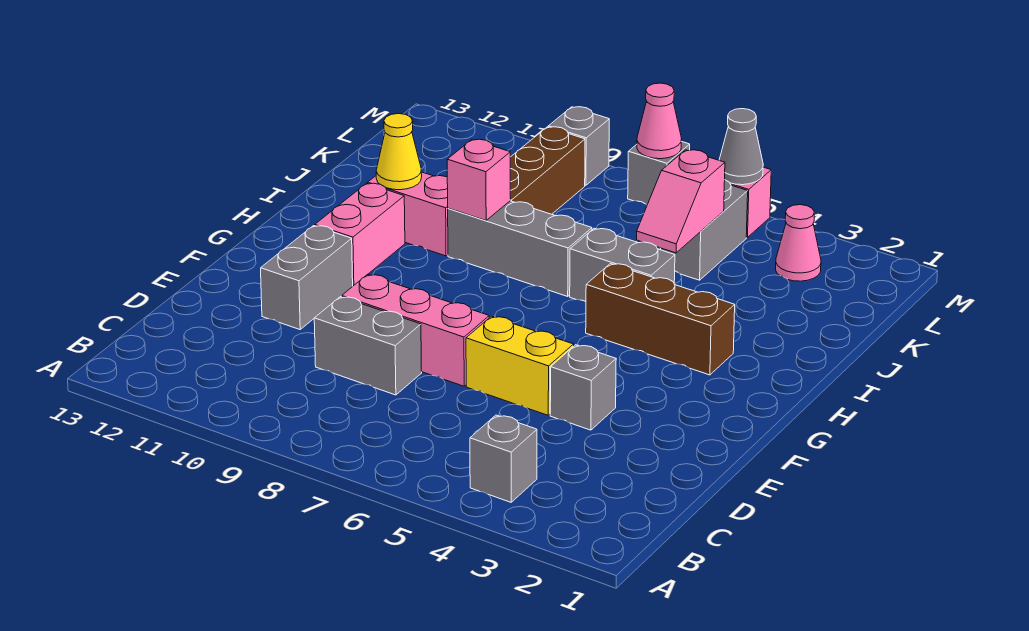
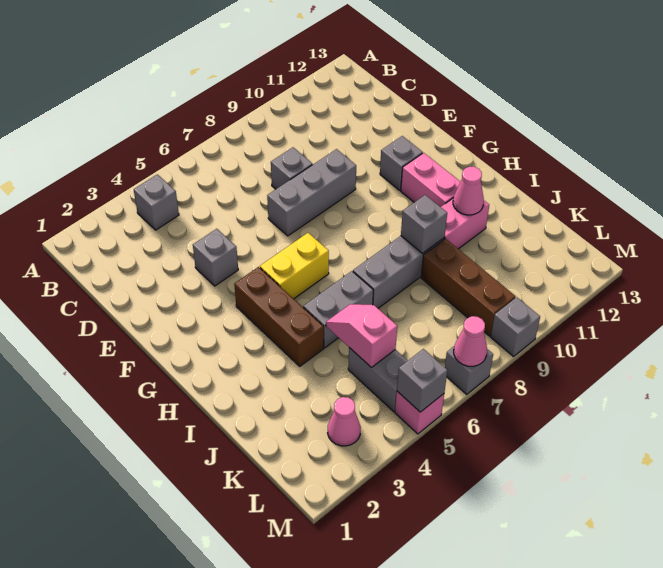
grey brick D8:D9 level 1 -> grey brick D8 level 1
yellow brick E5:E6 level 1 -> yellow brick G5:G6 level 1
pink brick E7:E9 level 1 -> grey brick E7:E9 level 1
grey brick E11:F11 level 1 -> grey brick F11 level 1
brown brick H3:H5 level 1 -> brown brick G4:I4 level 1
pink brick I9 level 2 -> grey brick I9 level 2
yellow cone I11 level 2 -> pink cone I11 level 2
grey cone M5 level 2 -> grey brick M5 level 2

